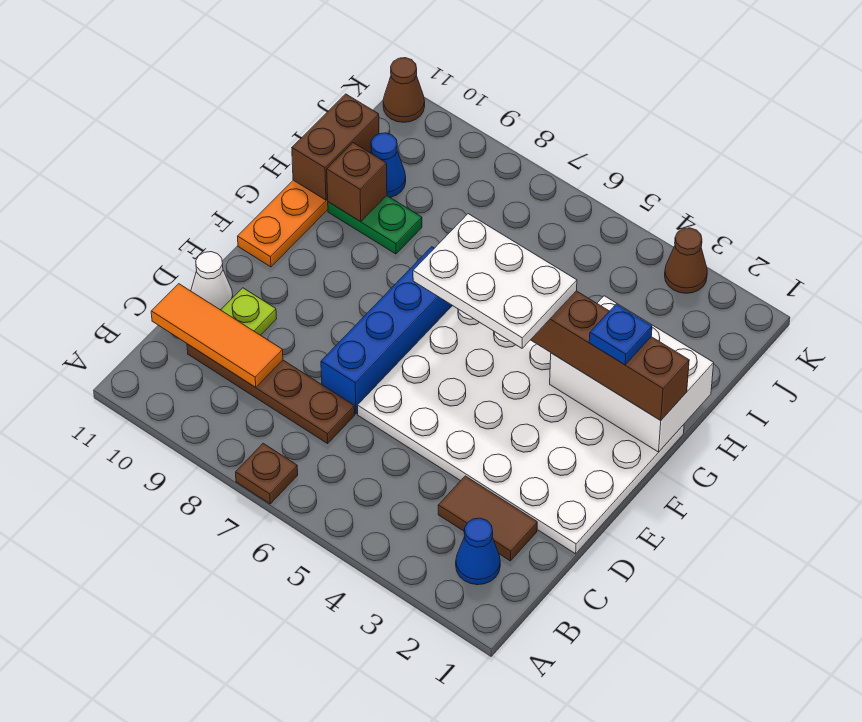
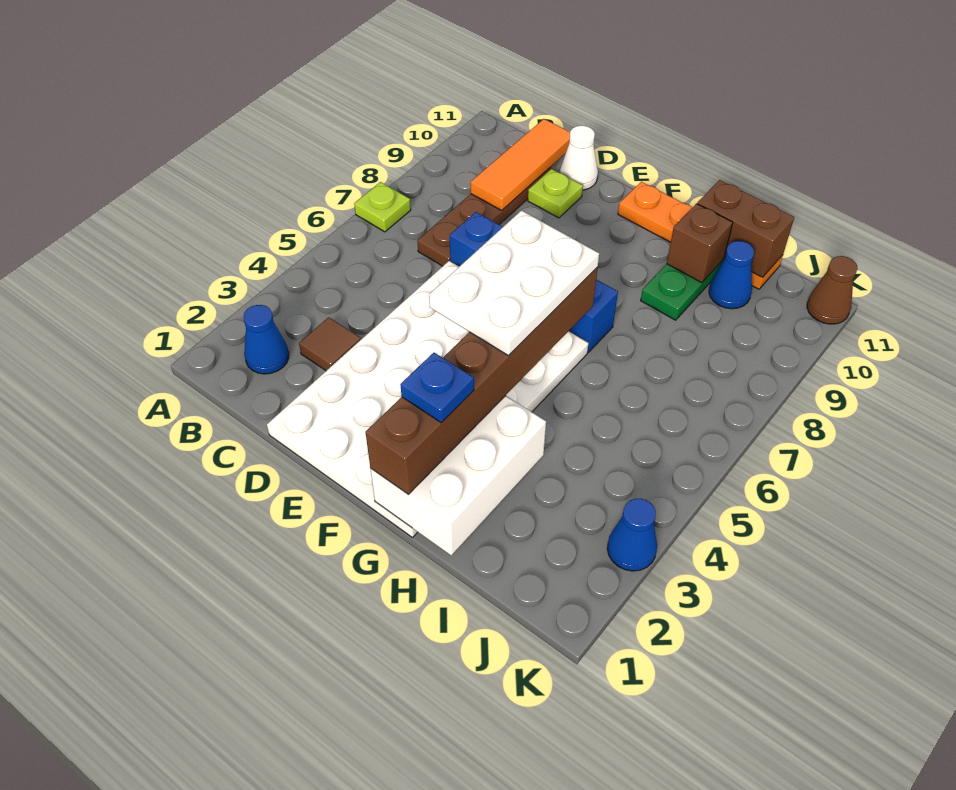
brown plate A7 level 1 -> lime plate A7 level 1
brown tile C2:C3 level 1 -> brown tile C3 level 1
brown cone K3 level 1 -> blue cone K3 level 1

